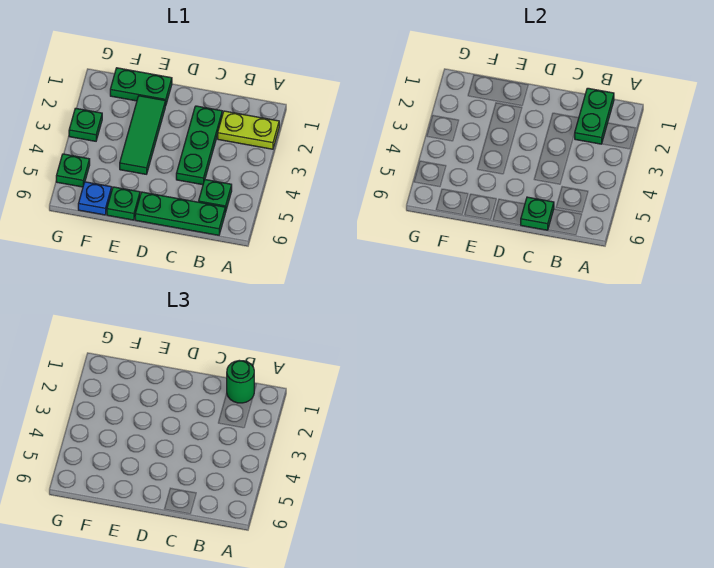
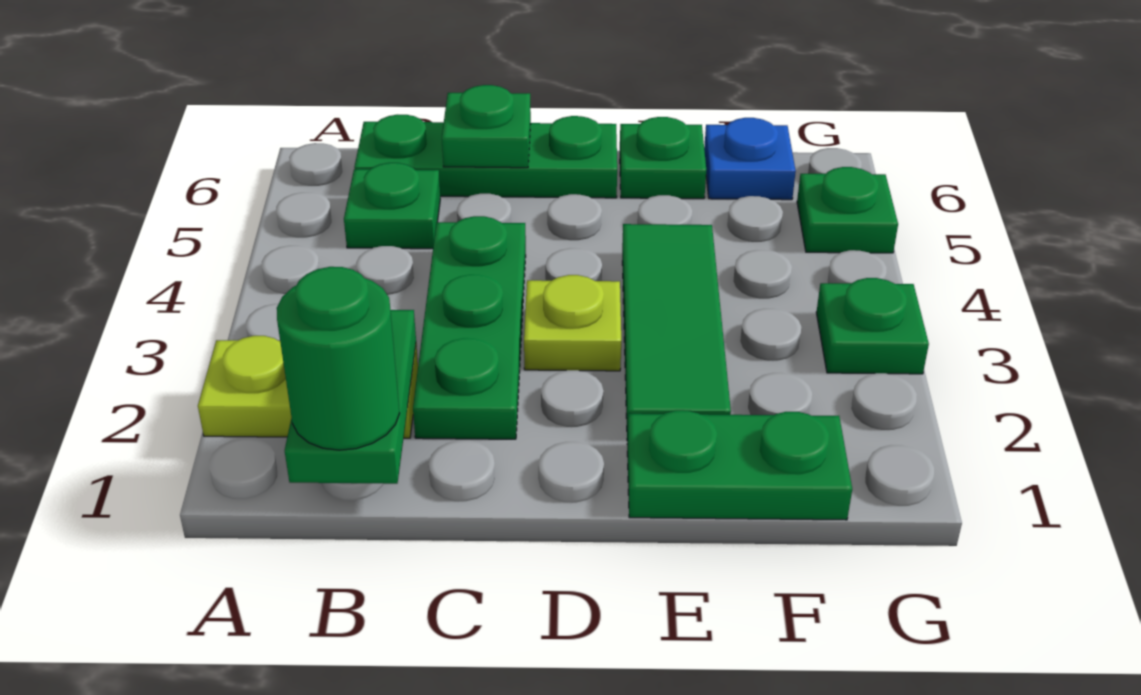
none -> lime plate D3 level 1

